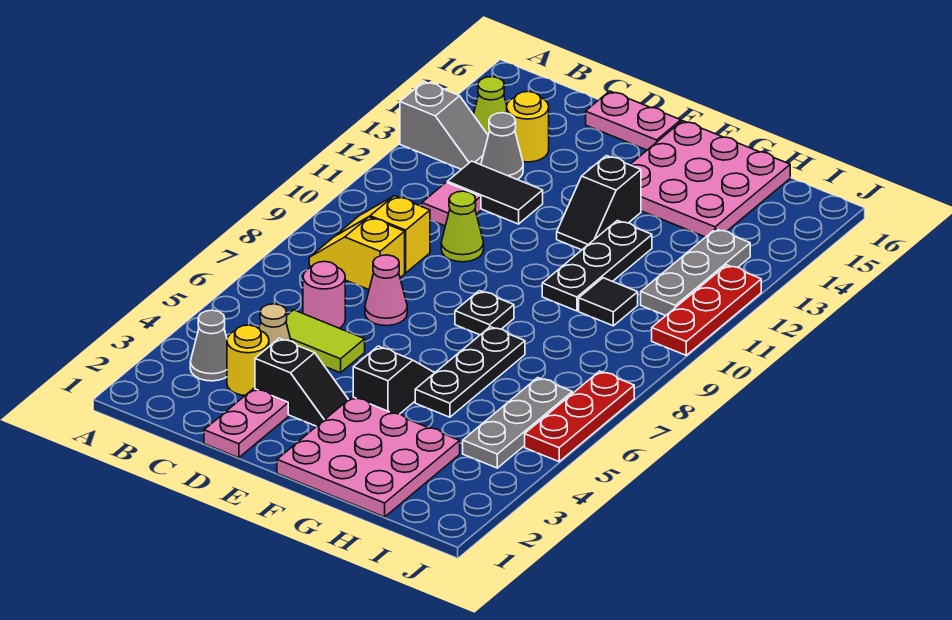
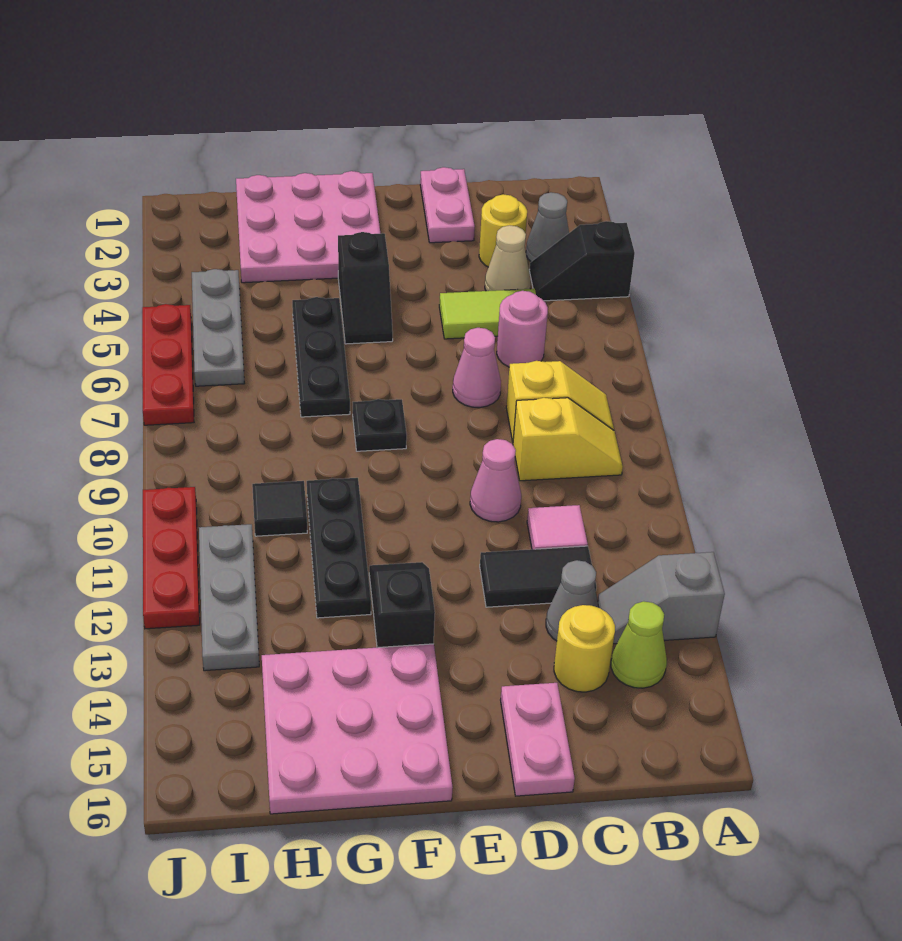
black slope D3:E3 level 1 top D -> black slope A4:B4 level 1 top A
lime cone D10 level 1 -> pink cone D10 level 1
pink plate D16:E16 level 1 -> pink plate D15:D16 level 1

